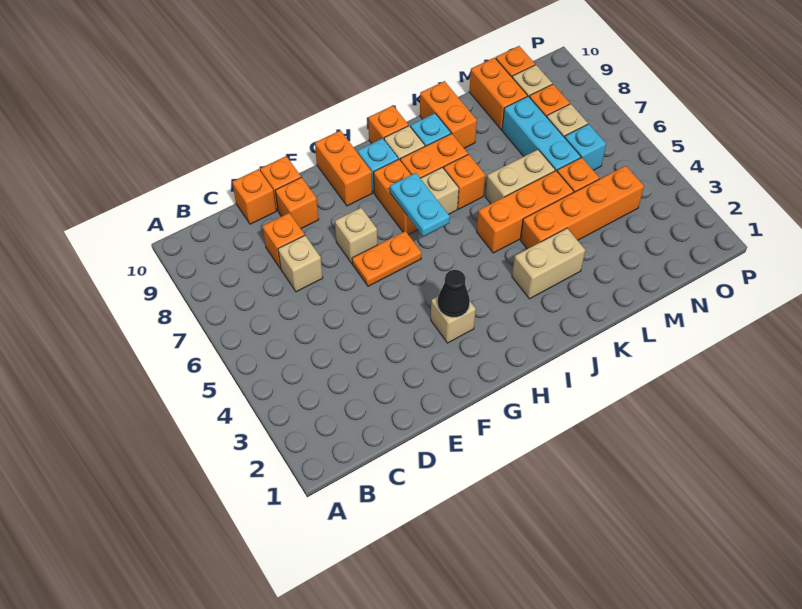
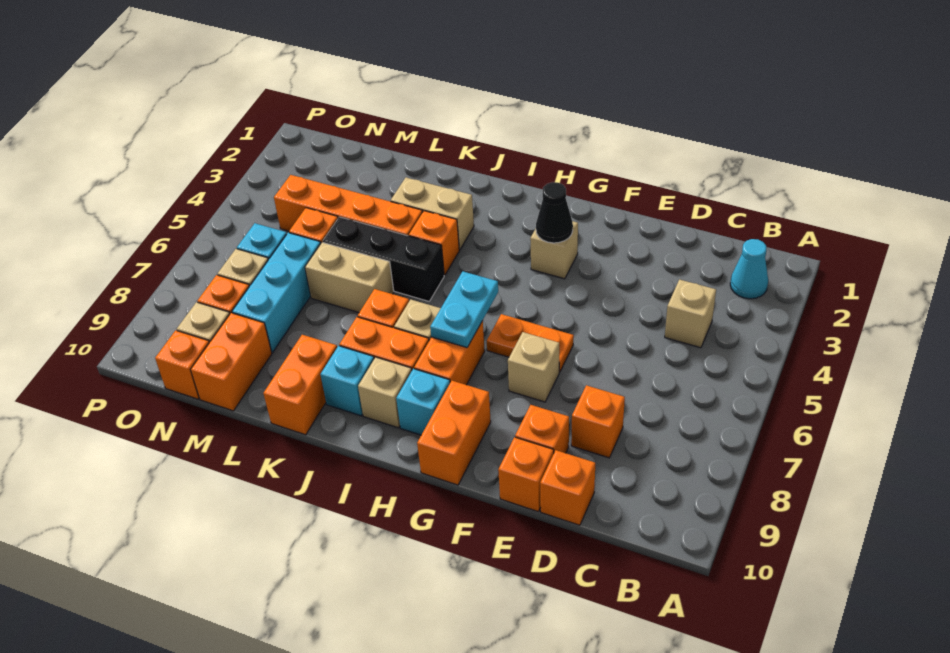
none -> cyan cone B2 level 1
tan brick D7 level 1 -> tan brick C4 level 1
orange brick I10 level 1 -> orange brick J4 level 1
orange brick J5:L5 level 1 -> black brick J5:L5 level 1

